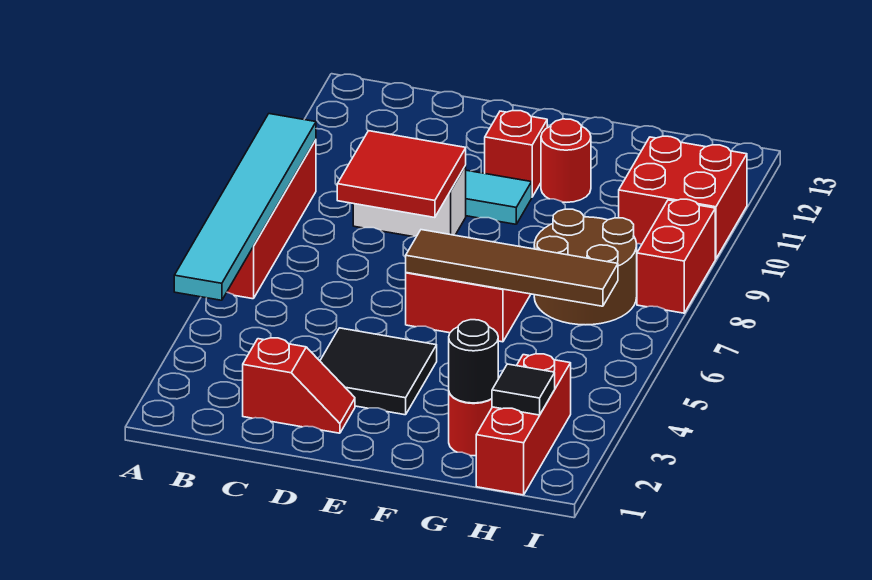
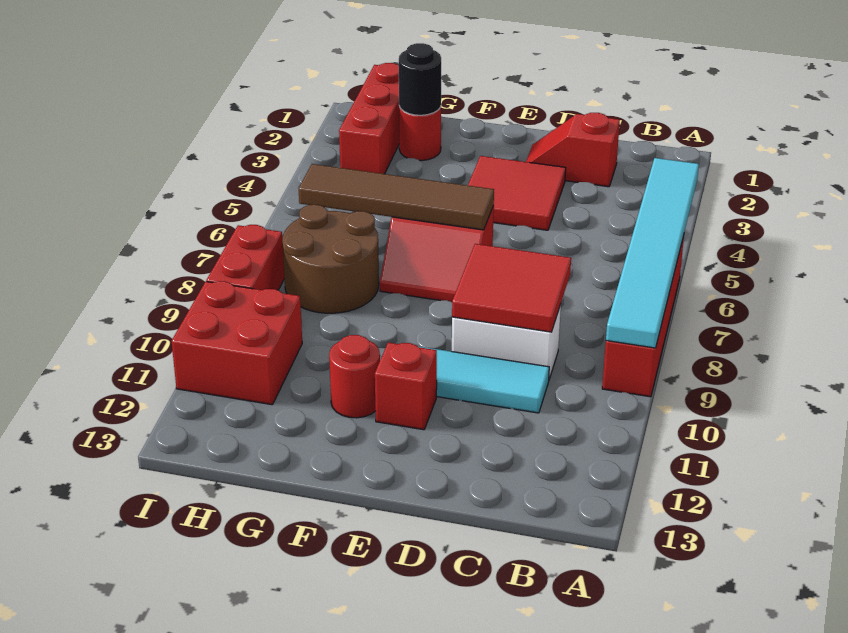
black tile D3:E4 level 1 -> red tile D3:E4 level 1
black tile H2 level 2 -> none

